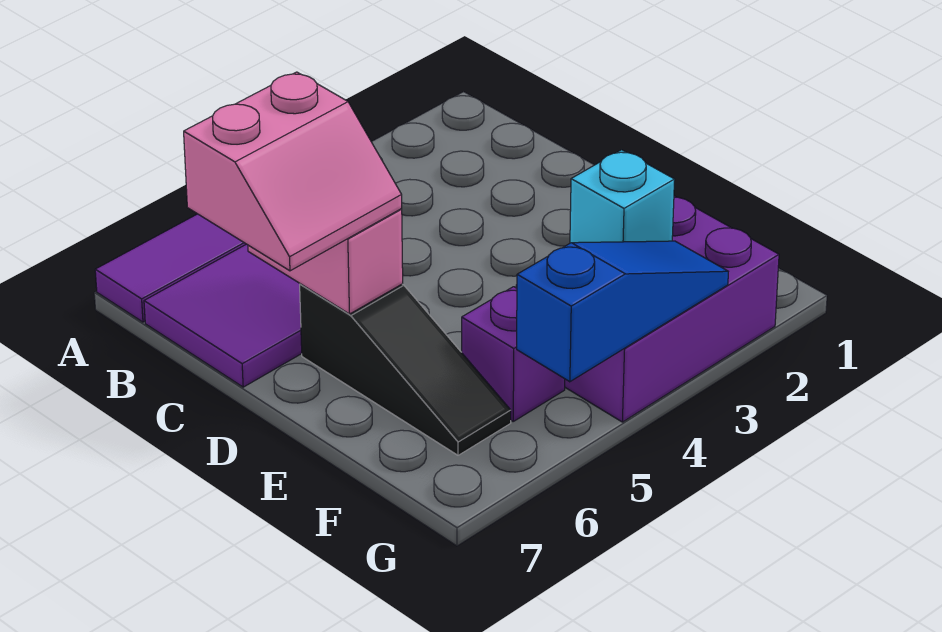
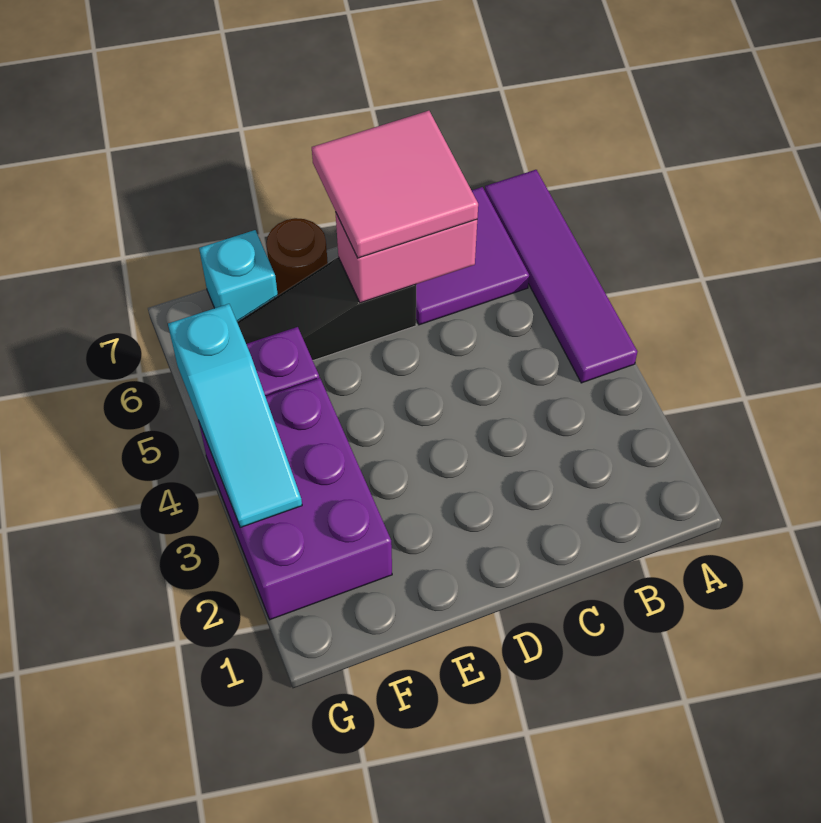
pink slope C6:D7 level 3 top C -> pink tile C6:D7 level 3
none -> brown round brick E7 level 1
cyan brick F3 level 2 -> cyan brick F7 level 1
blue slope G3:G5 level 2 top 5 -> cyan slope G3:G5 level 2 top 5

